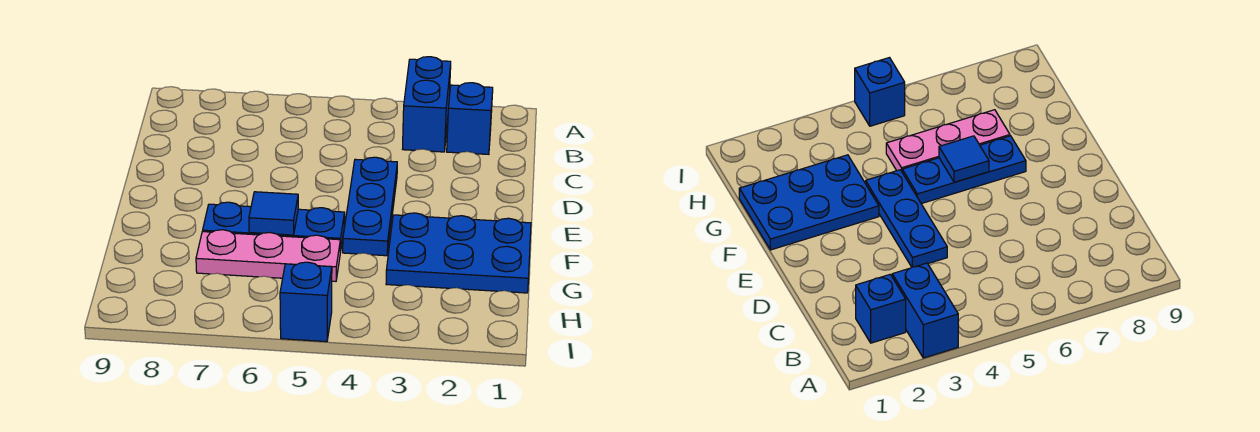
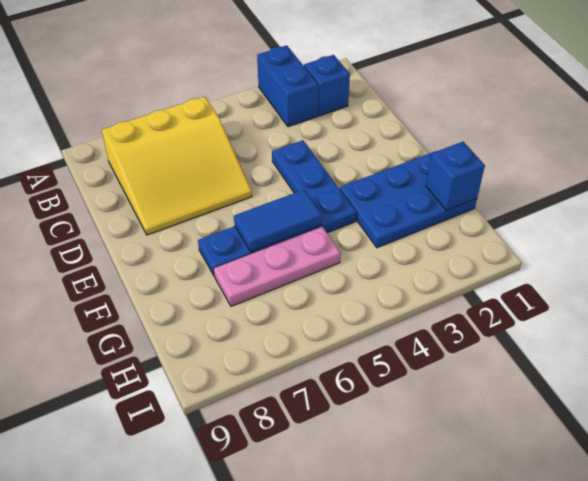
none -> yellow slope B6:D8 level 1 top B
blue tile F6 level 2 -> blue tile F5:F6 level 2
blue brick I5 level 1 -> blue brick G1 level 2

